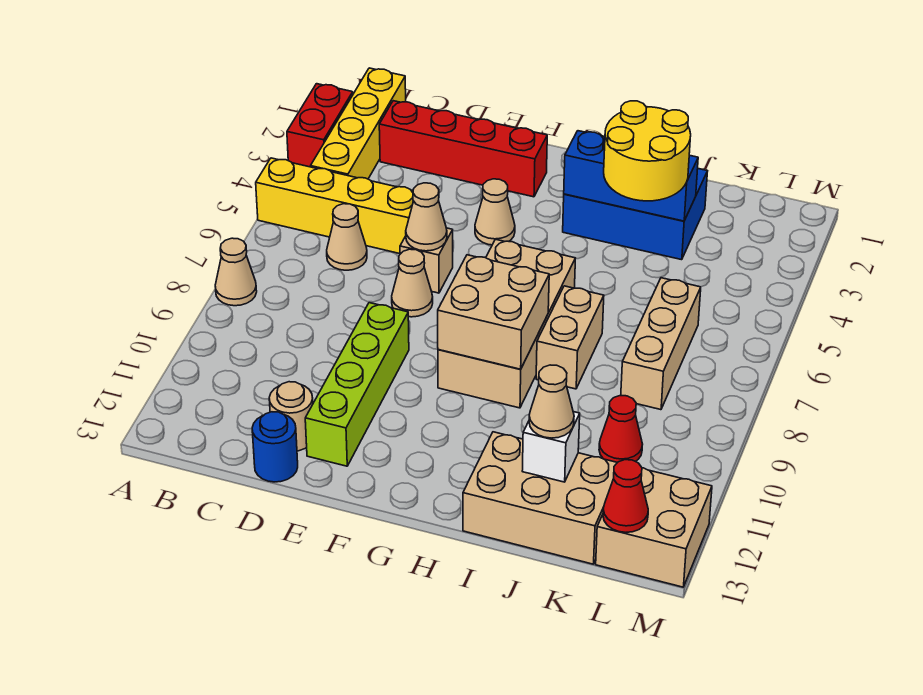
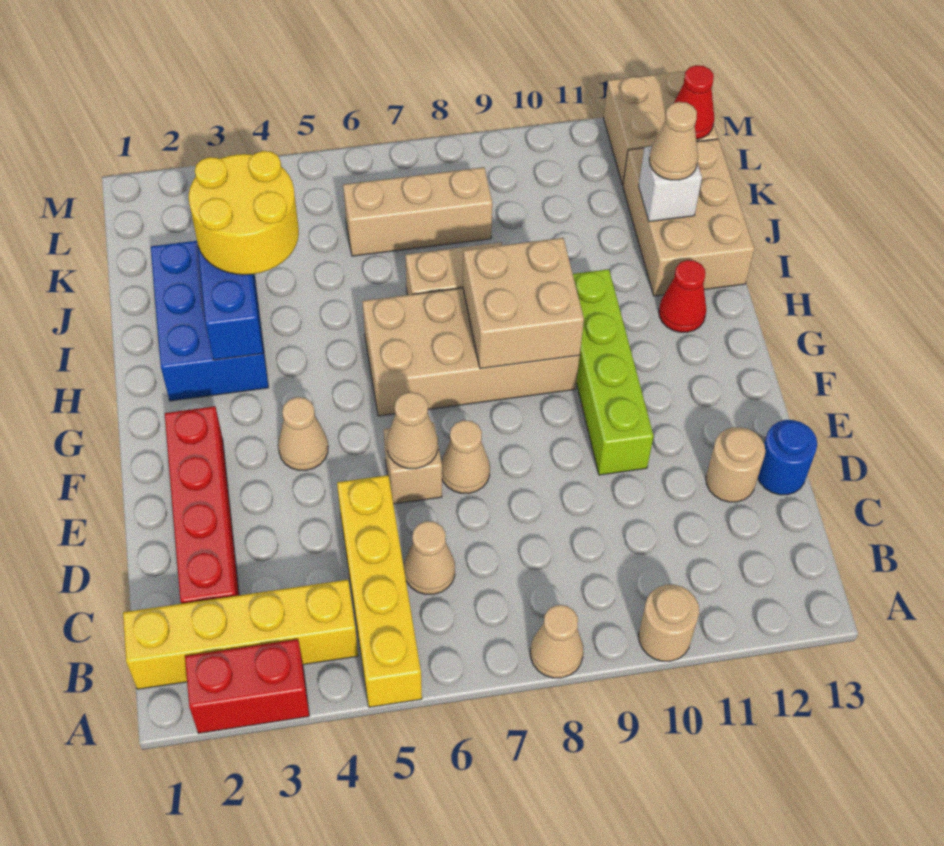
none -> tan round brick A10 level 1
lime brick E9:E12 level 1 -> lime brick E10:H10 level 1
red cone K10 level 1 -> red cone H12 level 1

